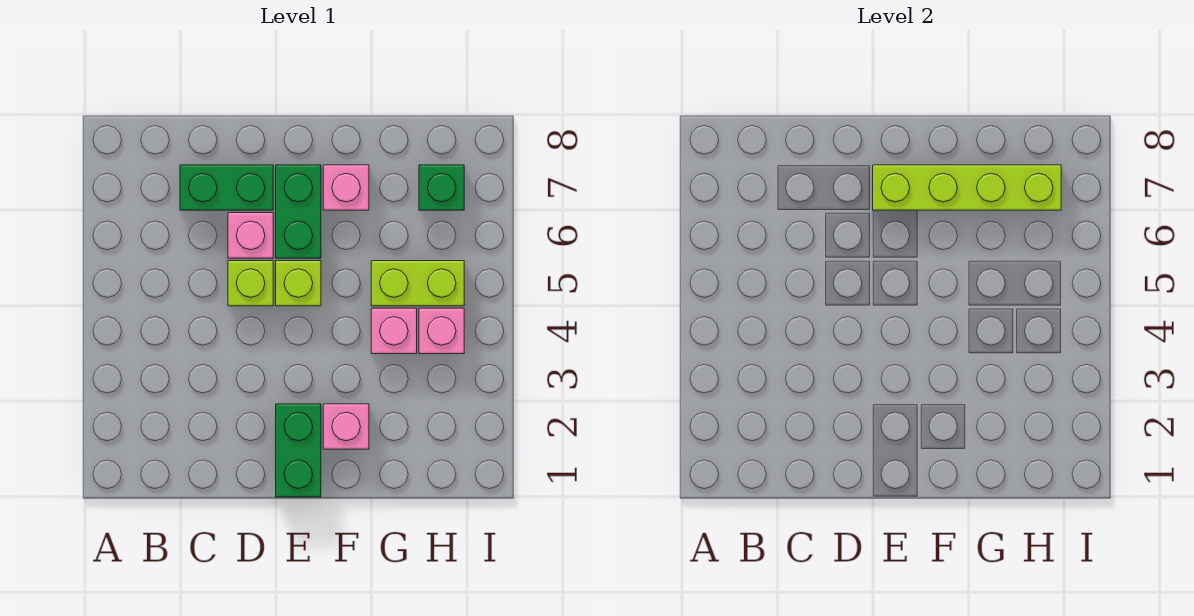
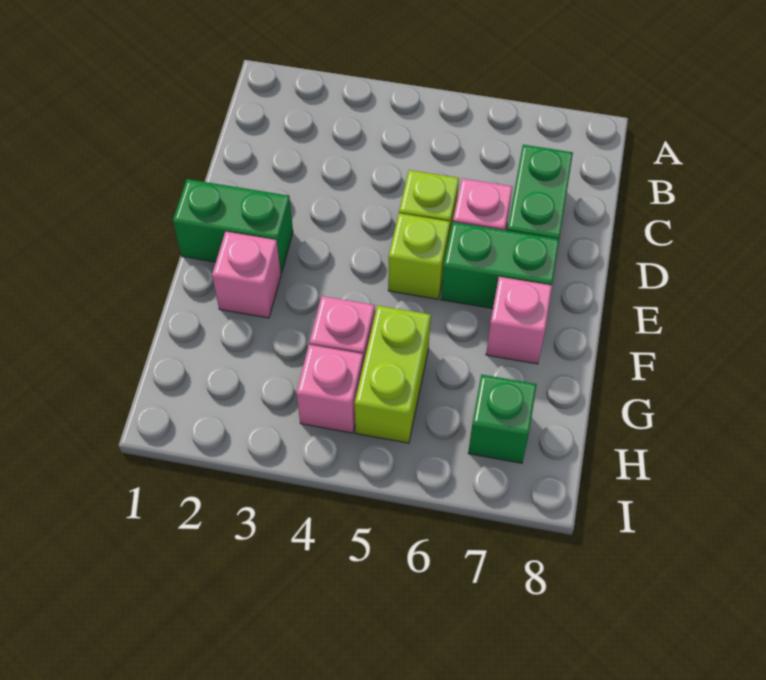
lime brick E7:H7 level 2 -> none

